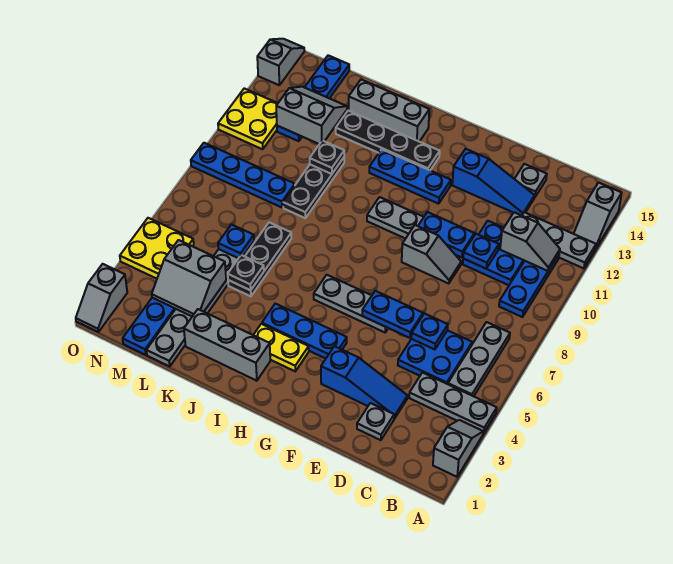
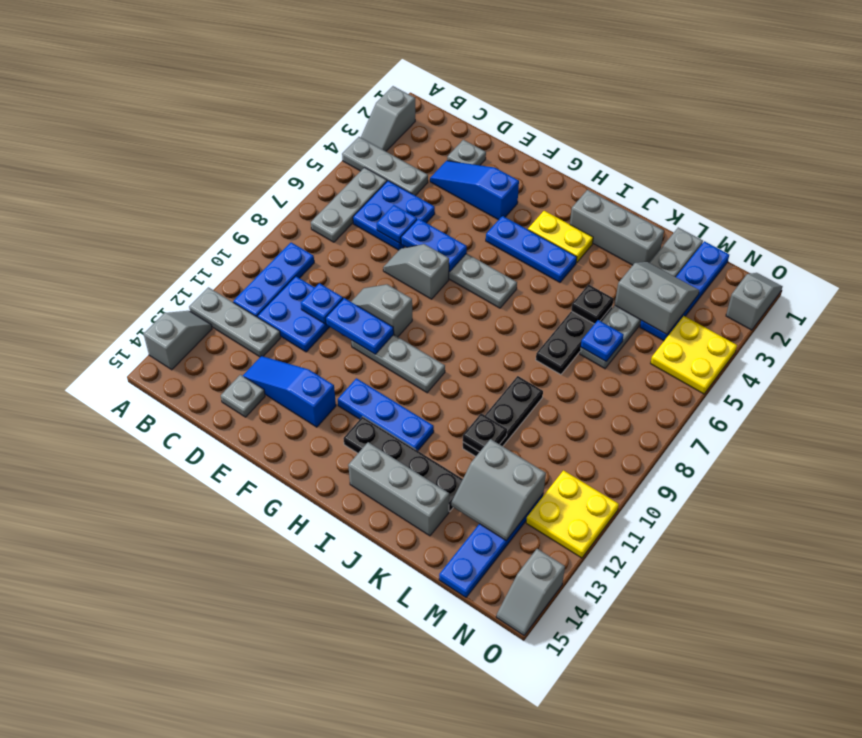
grey slope B11:C11 level 2 top C -> grey slope E7:F7 level 1 top F
blue plate L9:O9 level 1 -> none

